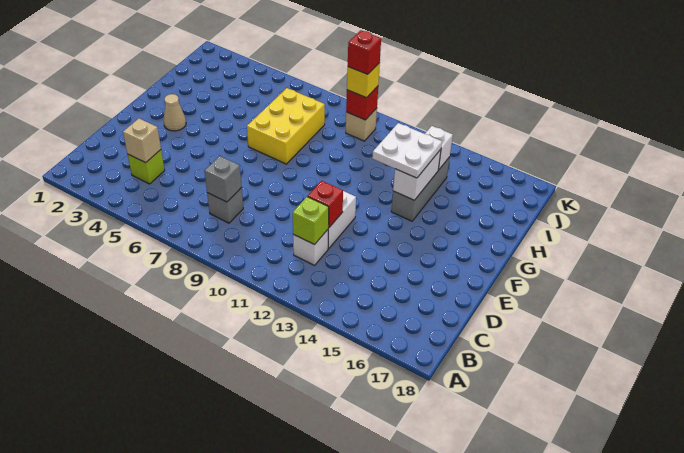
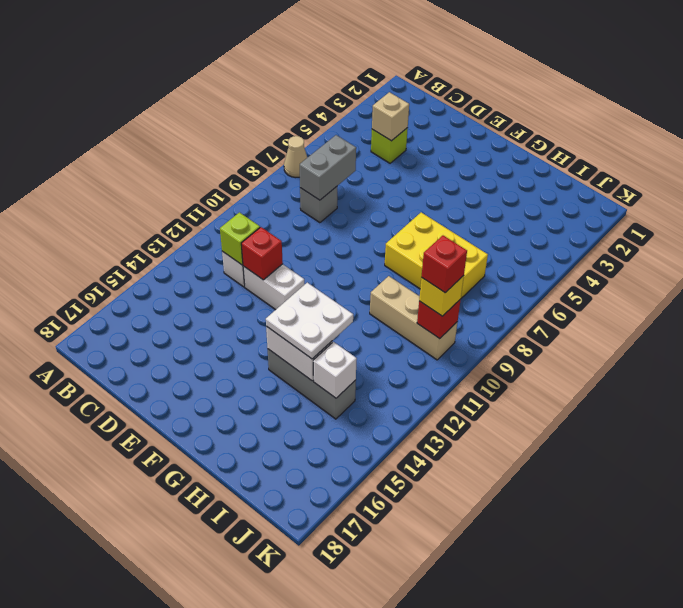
grey brick C8 level 2 -> grey brick C7:C8 level 2
tan cone F3 level 1 -> tan cone A7 level 1
tan brick J10 level 1 -> tan brick H10:J10 level 1

